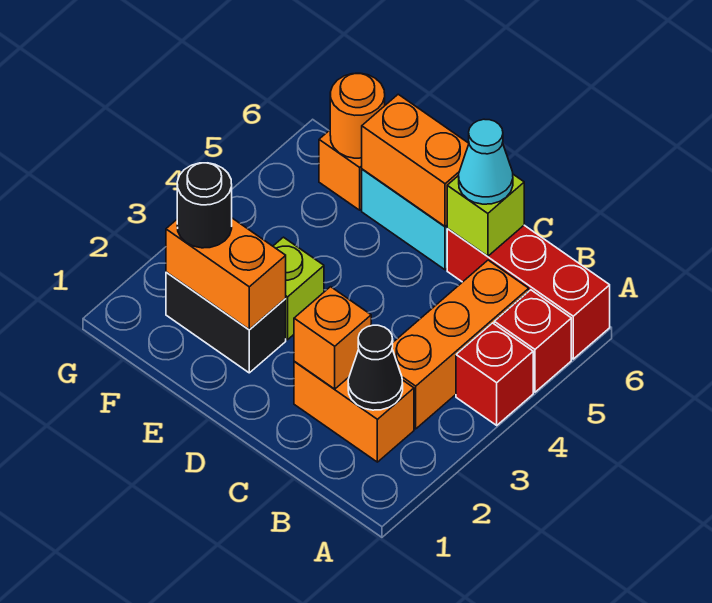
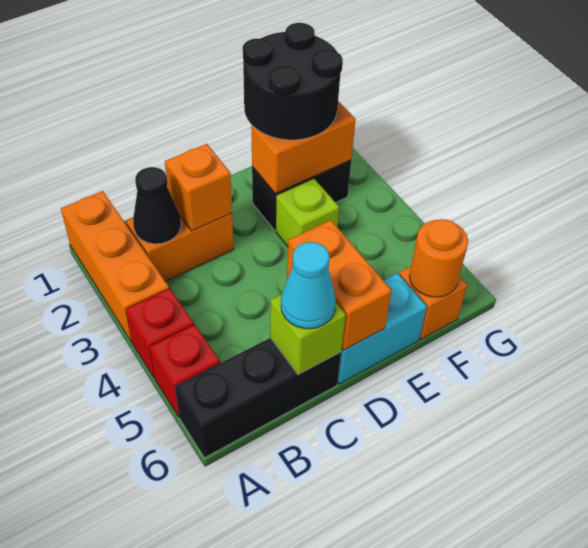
red brick A6:C6 level 1 -> black brick A6:C6 level 1
orange brick B3:B5 level 1 -> orange brick A1:A3 level 1
orange brick D6:E6 level 2 -> orange brick D5:D6 level 2
black round brick F2 level 3 -> black round brick E1:F2 level 3

